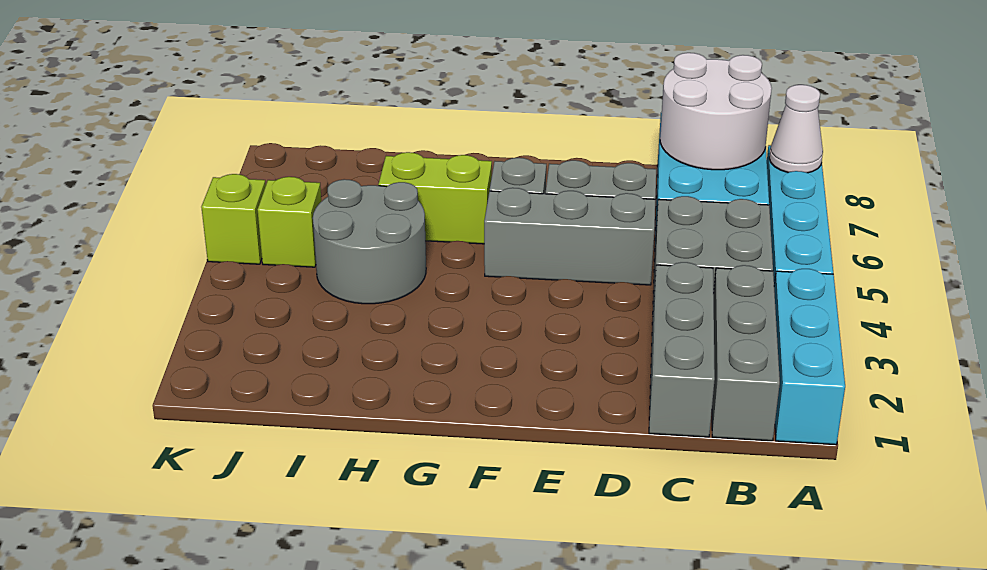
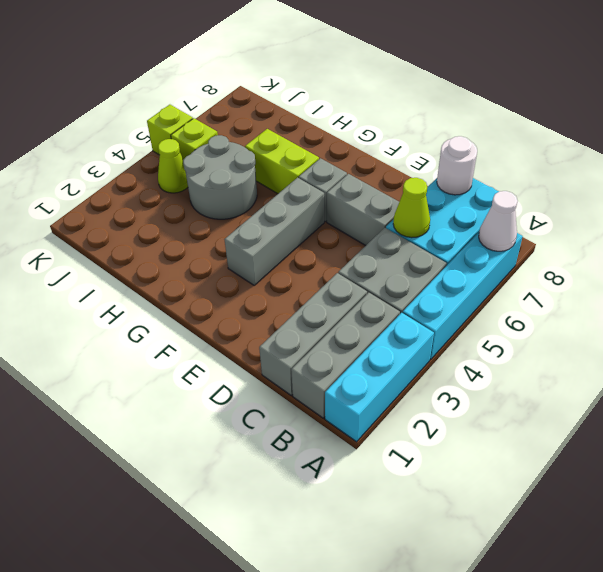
white round brick B7:C8 level 2 -> white round brick C8 level 2
none -> lime cone C6 level 2
grey brick D5:F5 level 1 -> grey brick F3:F5 level 1
none -> lime cone J4 level 1

